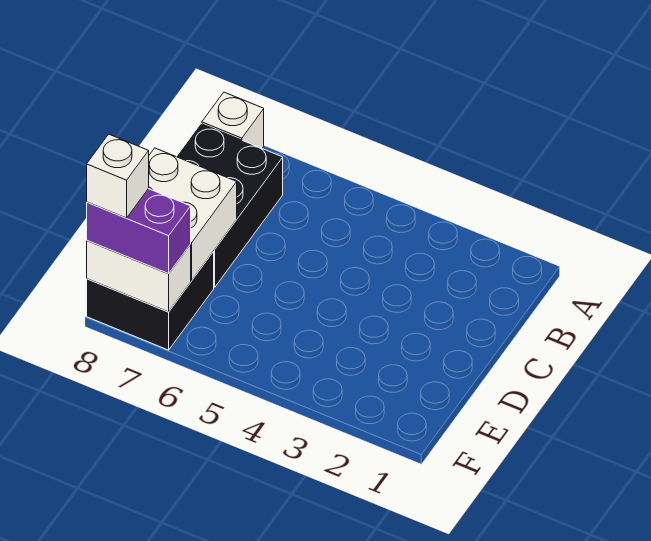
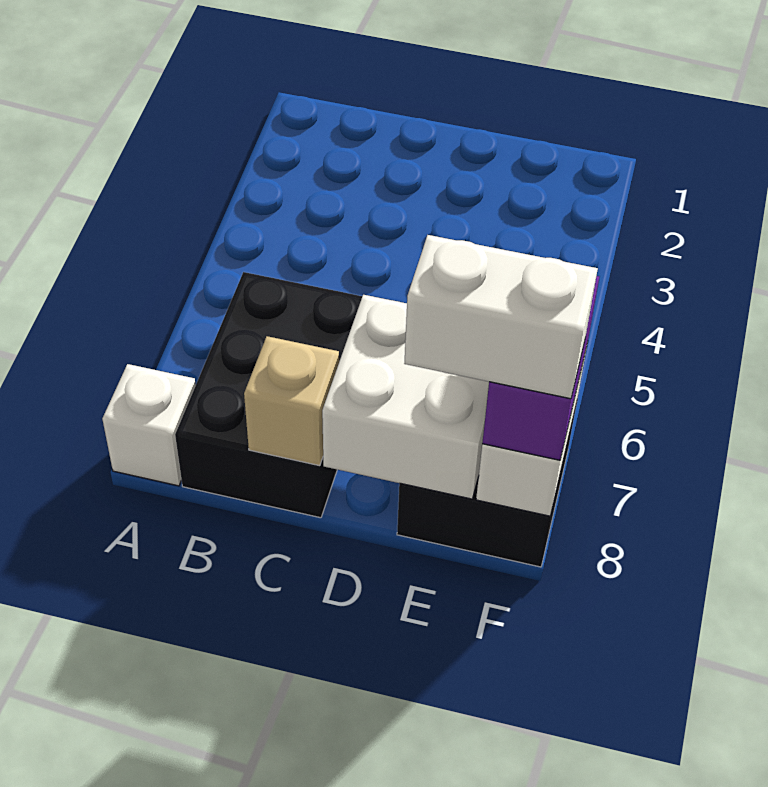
black brick B7:D8 level 1 -> black brick B6:C8 level 1
none -> tan brick C8 level 2
white brick F8 level 4 -> white brick E8:F8 level 4

